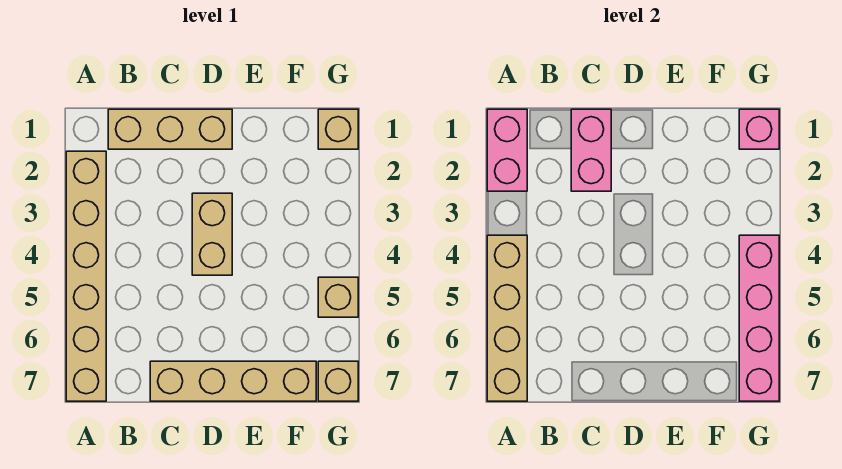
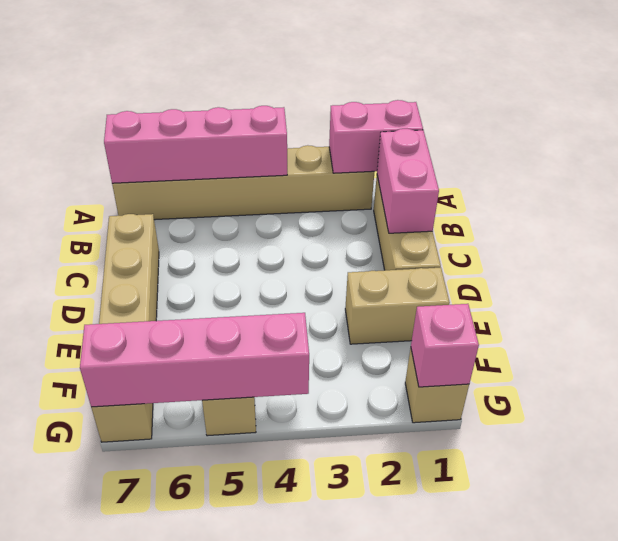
tan brick A4:A7 level 2 -> pink brick A4:A7 level 2
pink brick C1:C2 level 2 -> pink brick B1:C1 level 2
tan brick D3:D4 level 1 -> tan brick E1:E2 level 1

